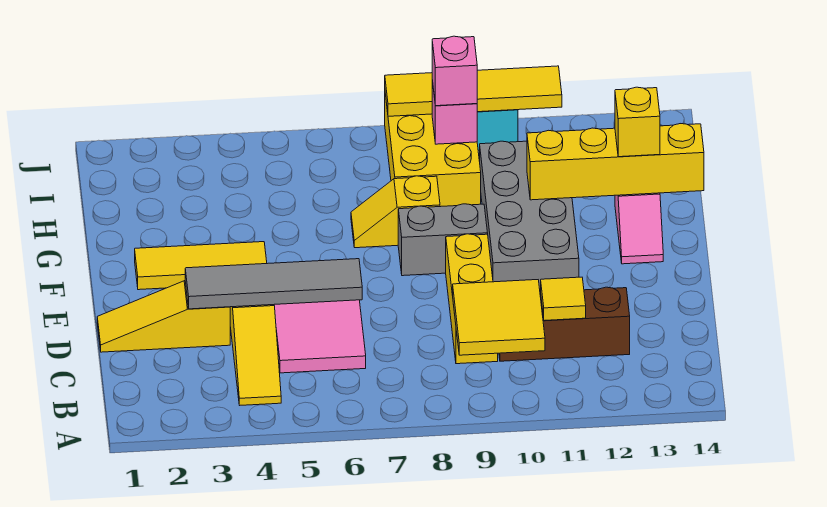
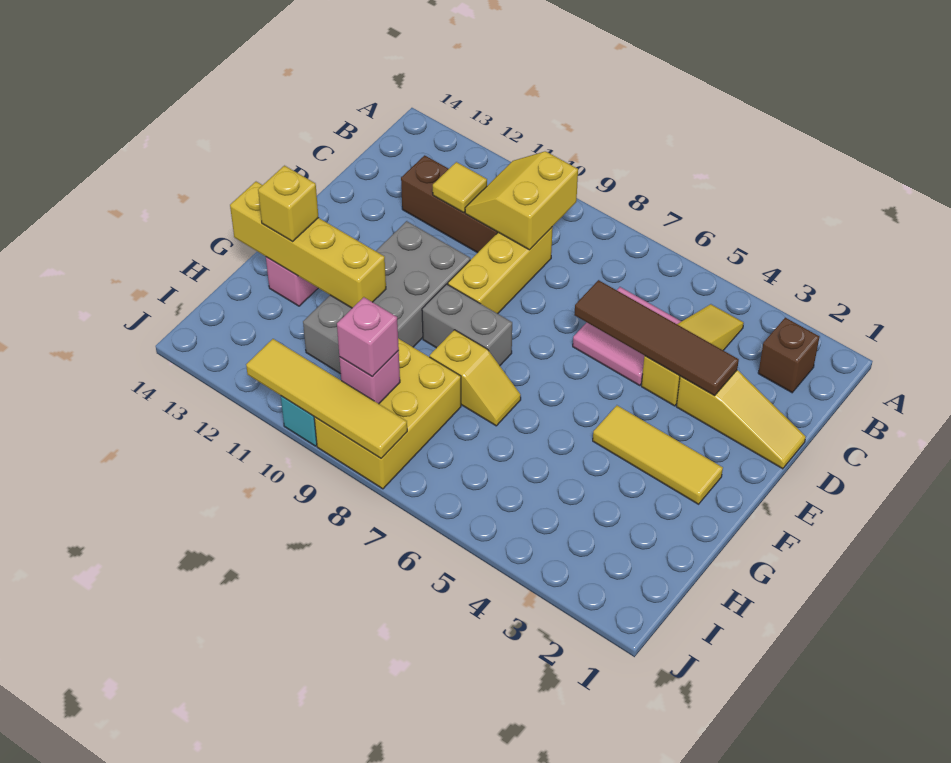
none -> brown brick B2 level 1
yellow tile B9:C10 level 2 -> yellow slope B9:C10 level 2 top 9
grey tile D3:D6 level 2 -> brown tile D3:D6 level 2

